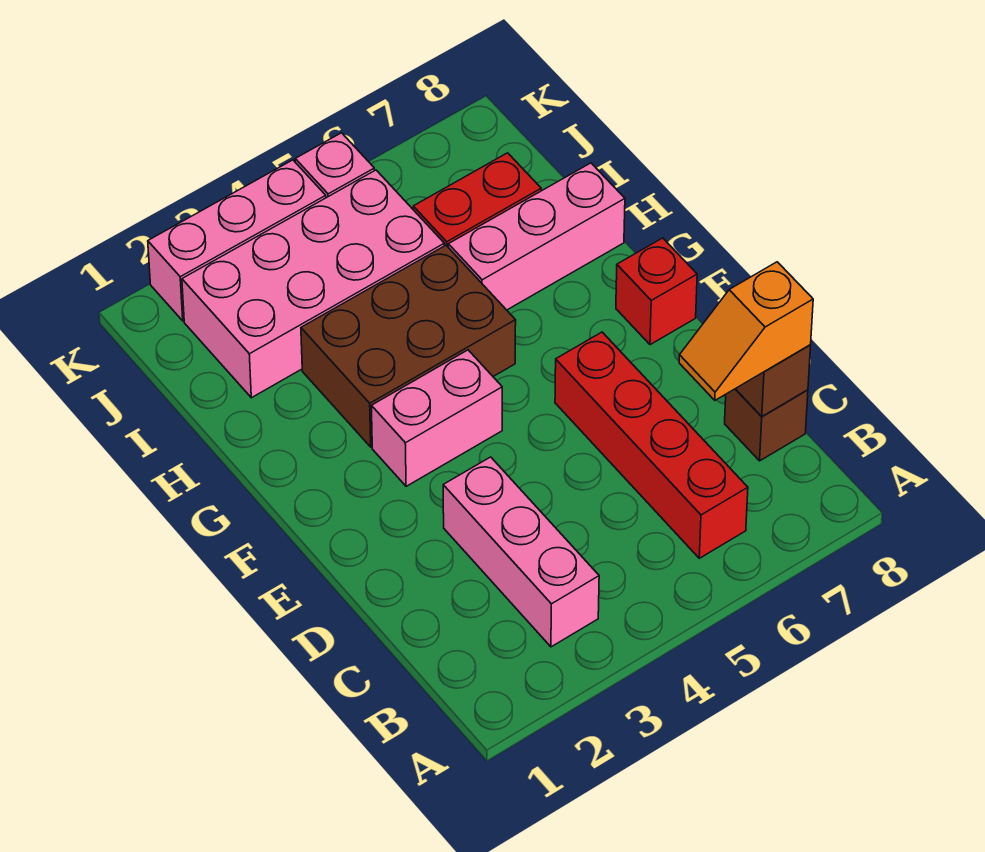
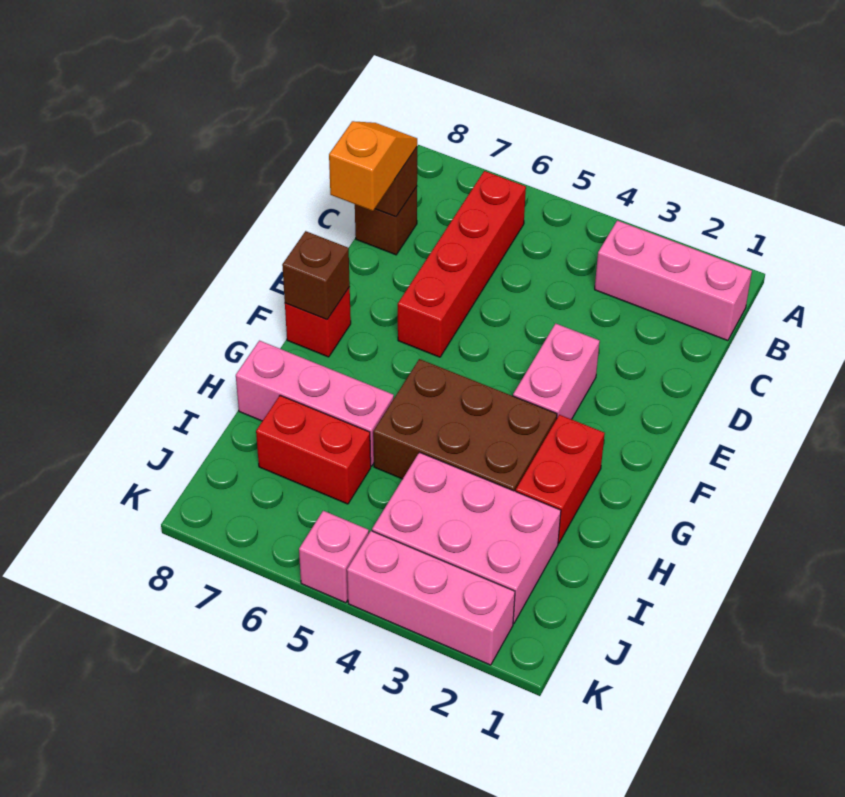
pink brick B3:D3 level 1 -> pink brick B1:B3 level 1
orange slope C7:C8 level 3 top 8 -> orange slope C8:D8 level 3 top D
pink brick F3:F4 level 1 -> pink brick E3:F3 level 1
none -> brown brick F8 level 2
none -> red brick G2:H2 level 1
pink brick I2:J5 level 1 -> pink brick I2:J4 level 1

